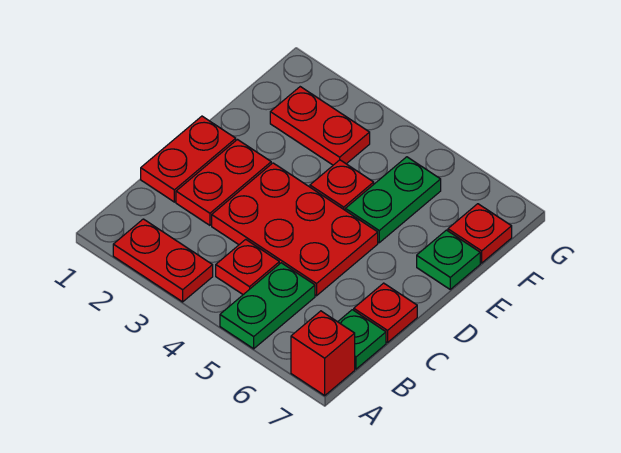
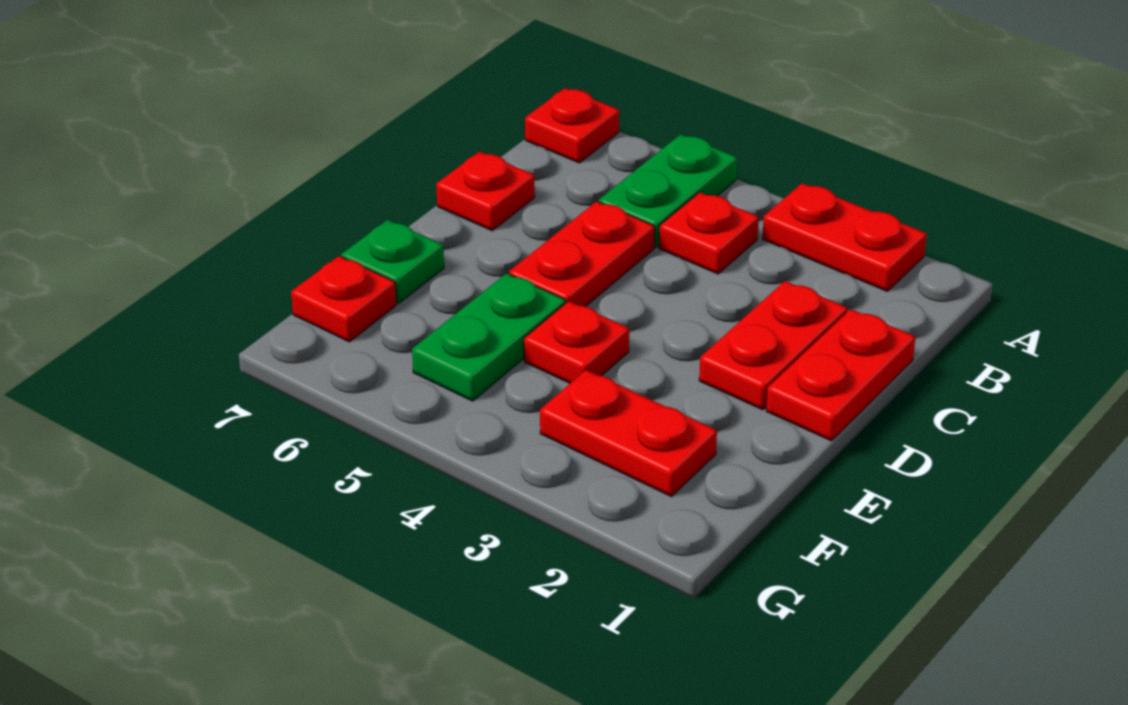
red brick A7 level 1 -> red plate A7 level 1
green plate B7 level 1 -> none
red plate C3:D5 level 1 -> red plate C5:D5 level 1

